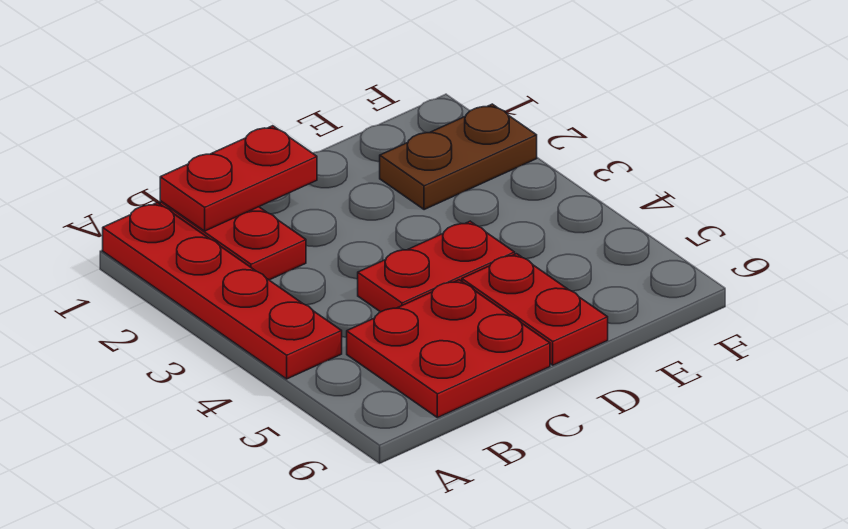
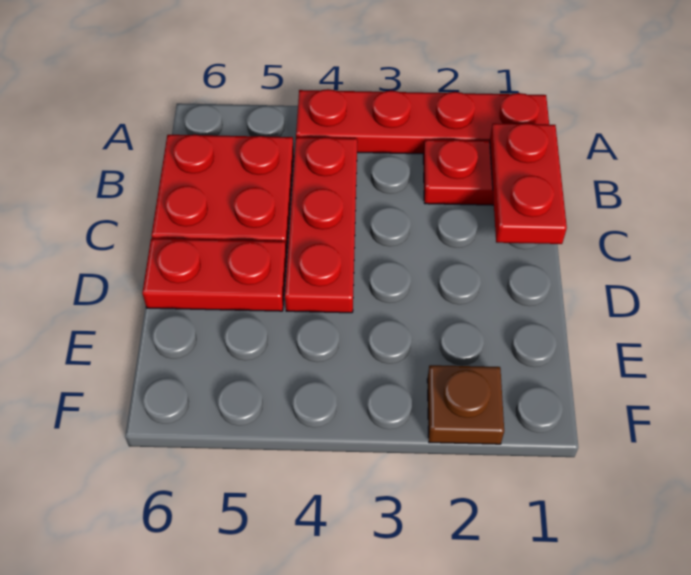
red plate C4:D4 level 1 -> red plate B4:D4 level 1
brown plate E2:F2 level 1 -> brown plate F2 level 1

